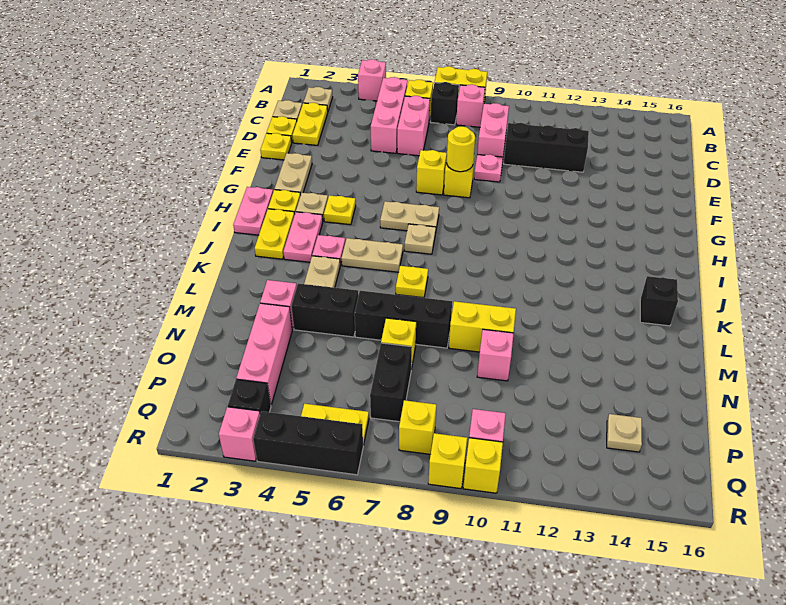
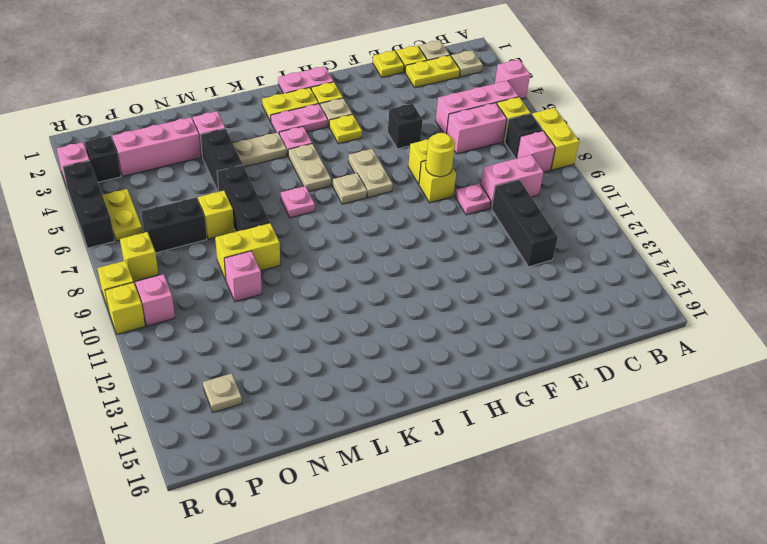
tan plate F2:G2 level 1 -> none
yellow plate K7 level 1 -> pink plate K7 level 1
black brick K15 level 1 -> black brick F5 level 1
yellow brick M9:M10 level 1 -> yellow brick M9:N9 level 1

